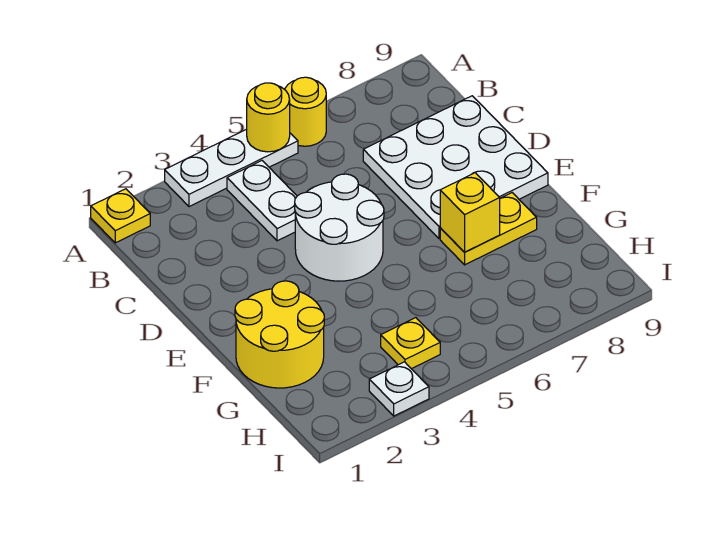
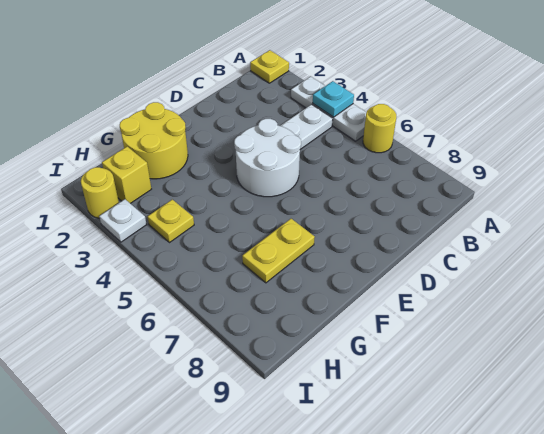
none -> cyan plate A4 level 2
yellow round brick A5 level 2 -> yellow round brick I2 level 1
white plate C7:E9 level 1 -> none
yellow plate F7:F8 level 1 -> yellow plate F7:G7 level 1
yellow brick F7 level 2 -> yellow brick H2 level 1

